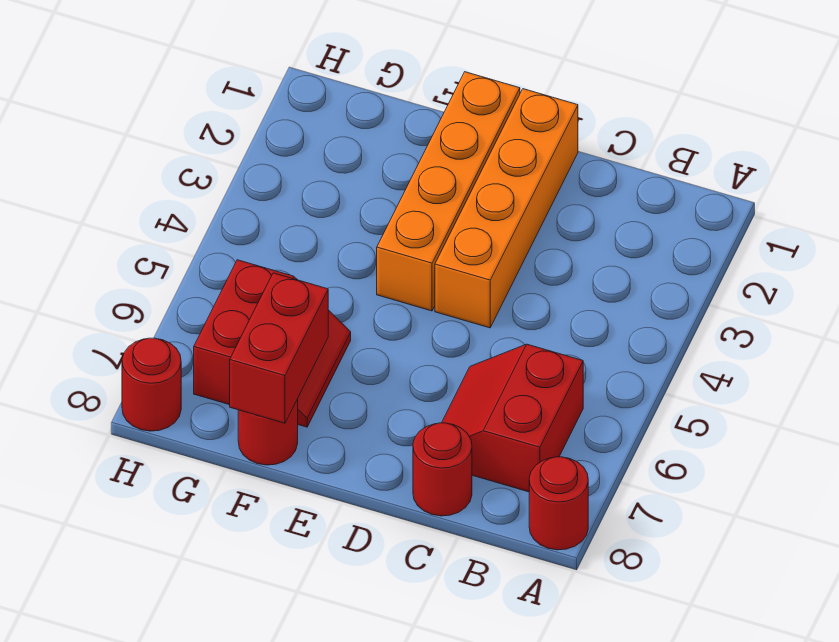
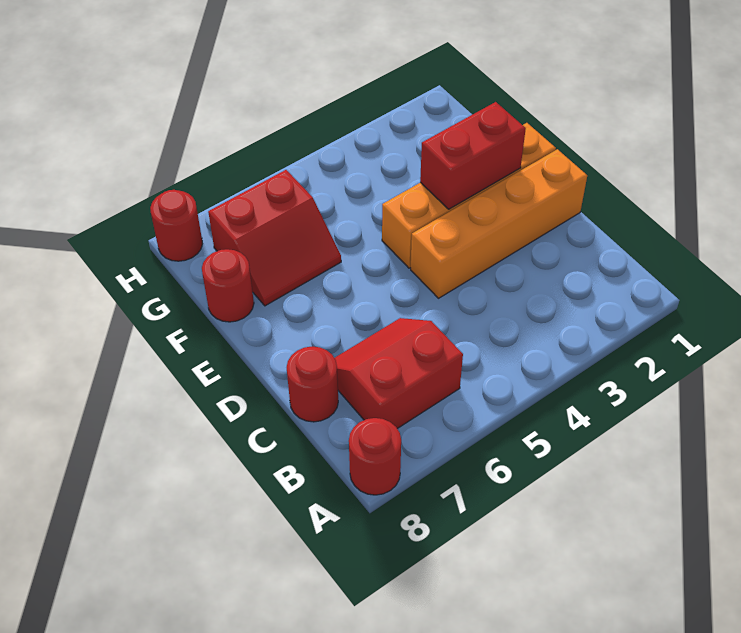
red brick F7:F8 level 2 -> red brick E2:E3 level 2

